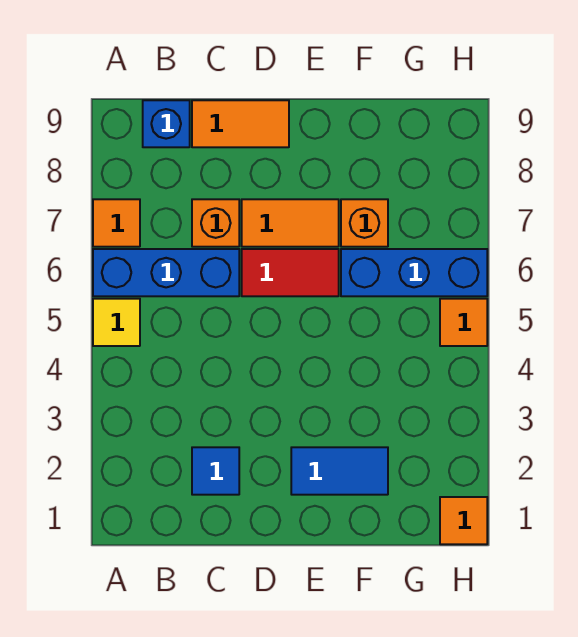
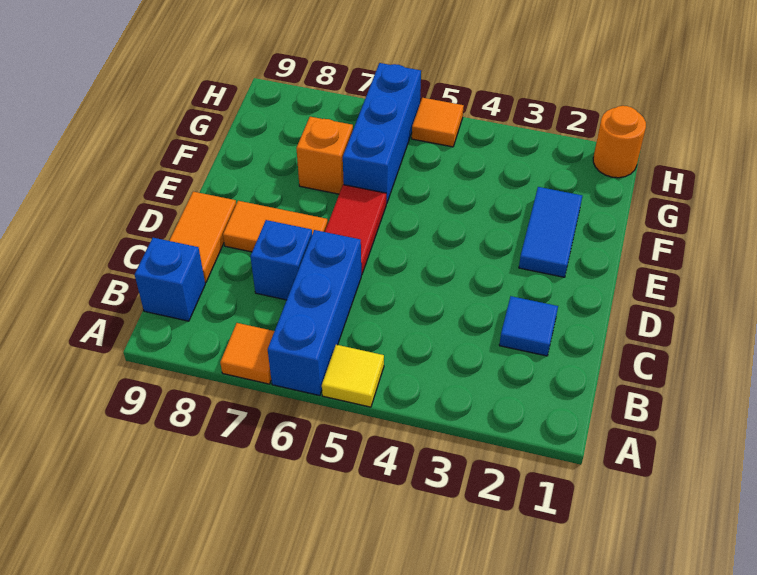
orange brick C7 level 1 -> blue brick C7 level 1
orange tile D7:E7 level 1 -> orange tile D7:D8 level 1
orange tile H1 level 1 -> orange round brick H1 level 1

